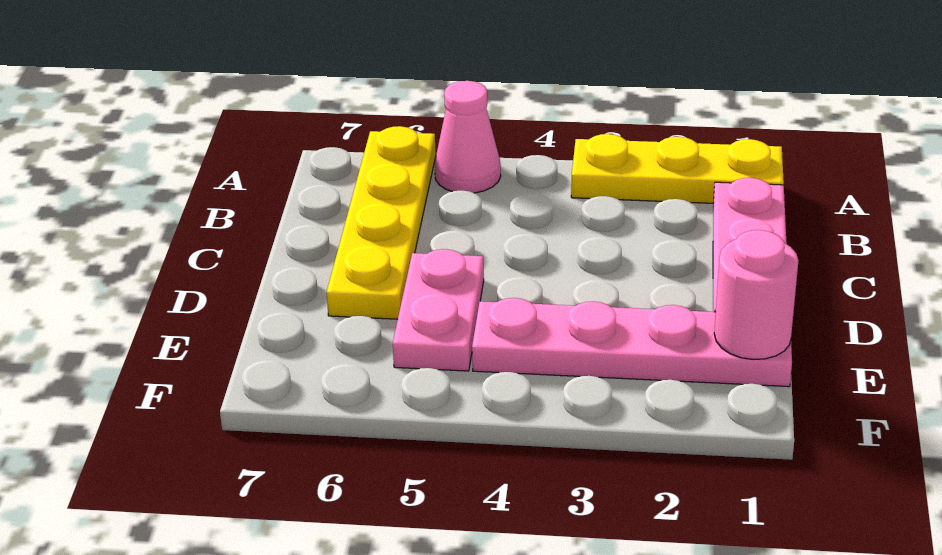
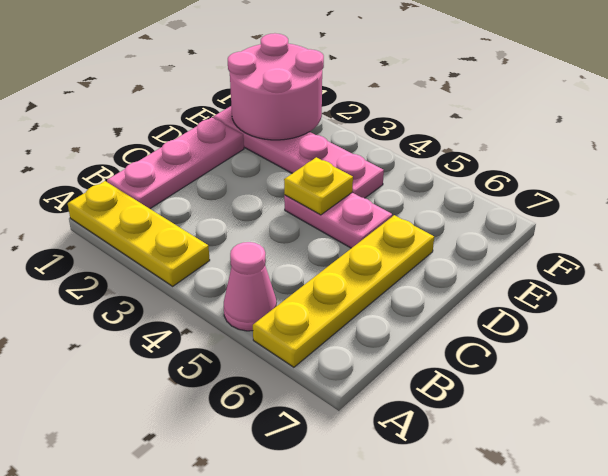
none -> yellow plate D4 level 2
pink plate D5:E5 level 1 -> pink plate D4:D5 level 1
pink round brick E1 level 2 -> pink round brick E1:F2 level 2

